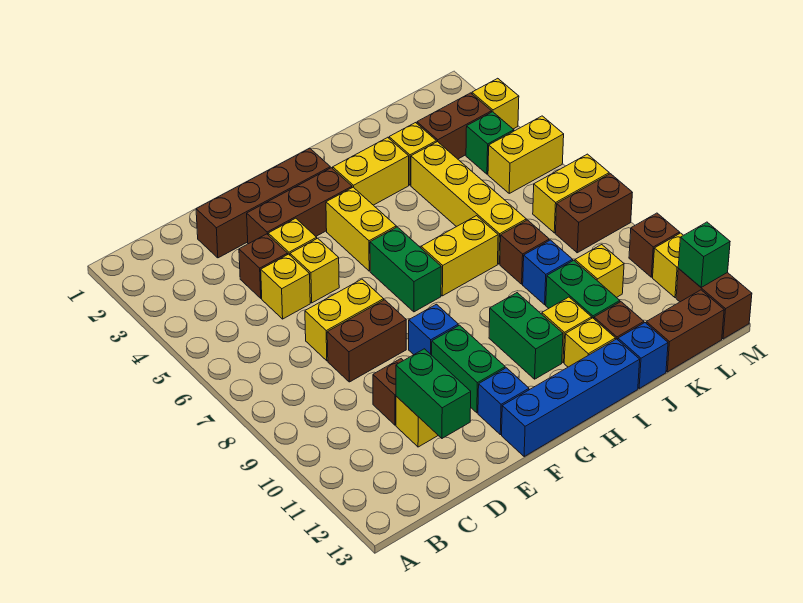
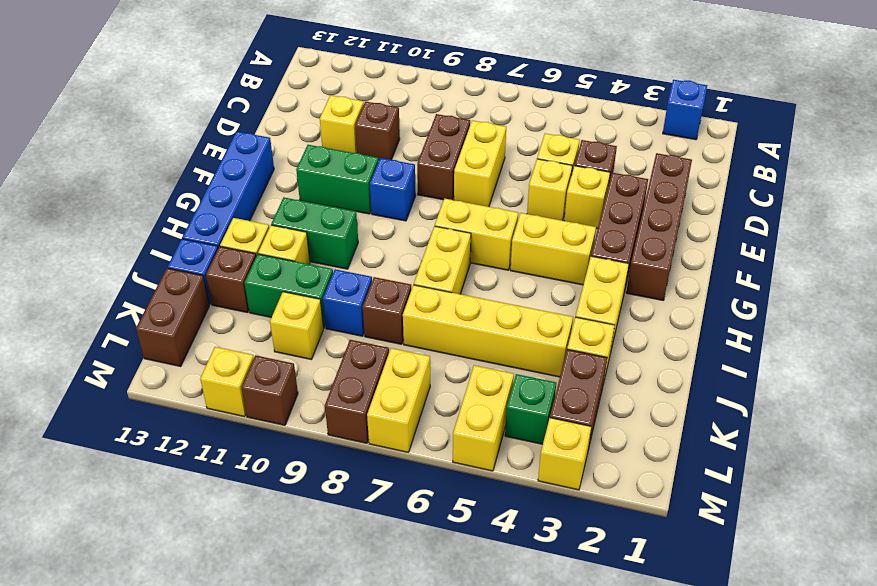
green brick D11:D12 level 2 -> none
blue brick F12 level 1 -> blue brick A2 level 1
green brick G6:G7 level 1 -> yellow brick G6:G7 level 1
brown brick M12:M13 level 1 -> none
green brick M12 level 2 -> none

